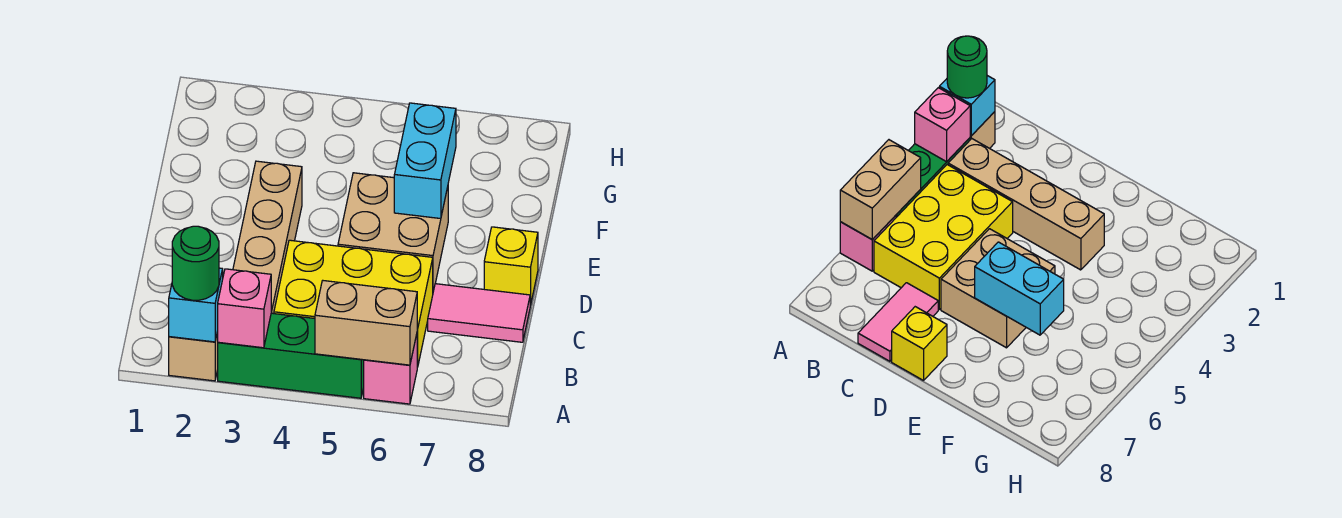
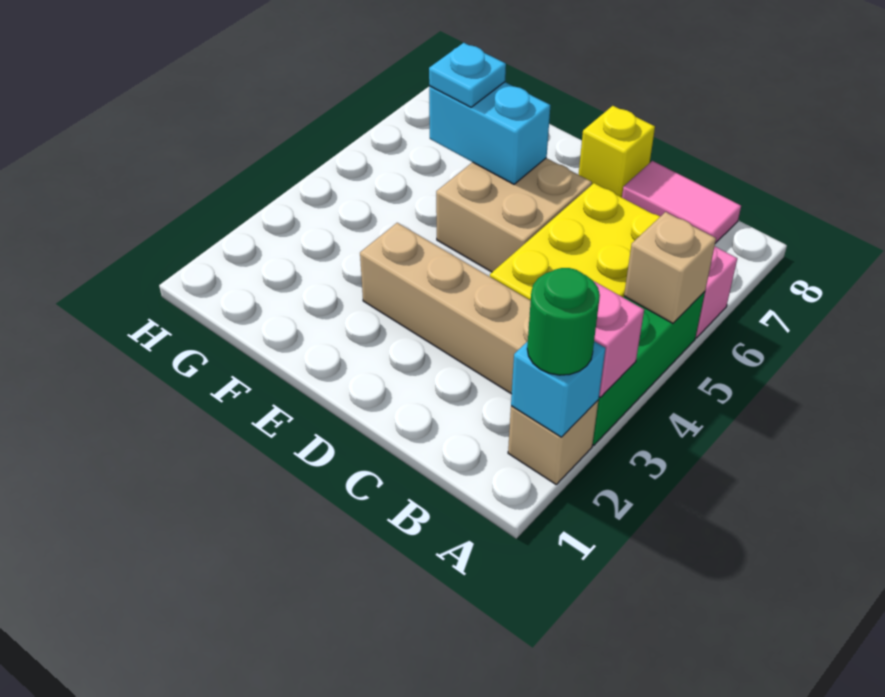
tan brick A5:A6 level 2 -> tan brick A5 level 2
pink tile C7:C8 level 1 -> pink tile B8:C8 level 1
none -> cyan plate F6 level 3

